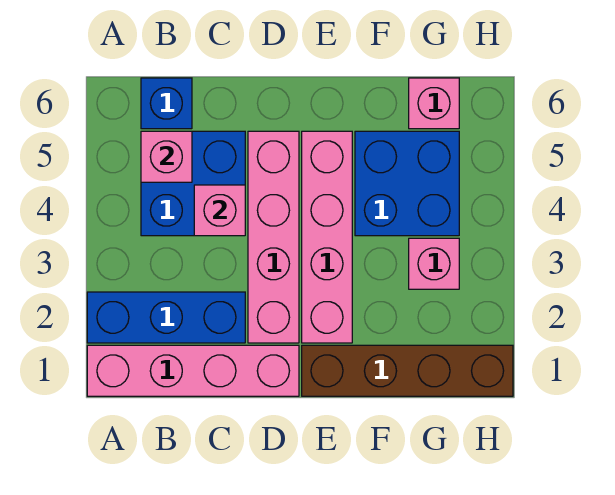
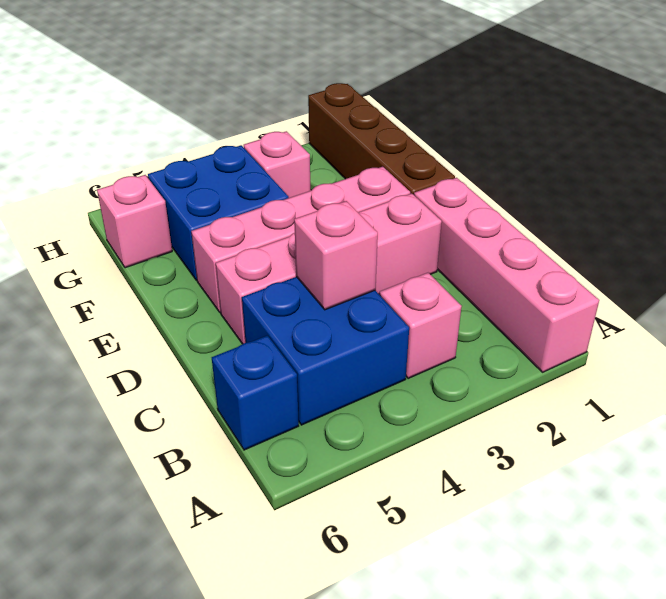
blue brick A2:C2 level 1 -> none
pink brick B5 level 2 -> pink brick B3 level 1

